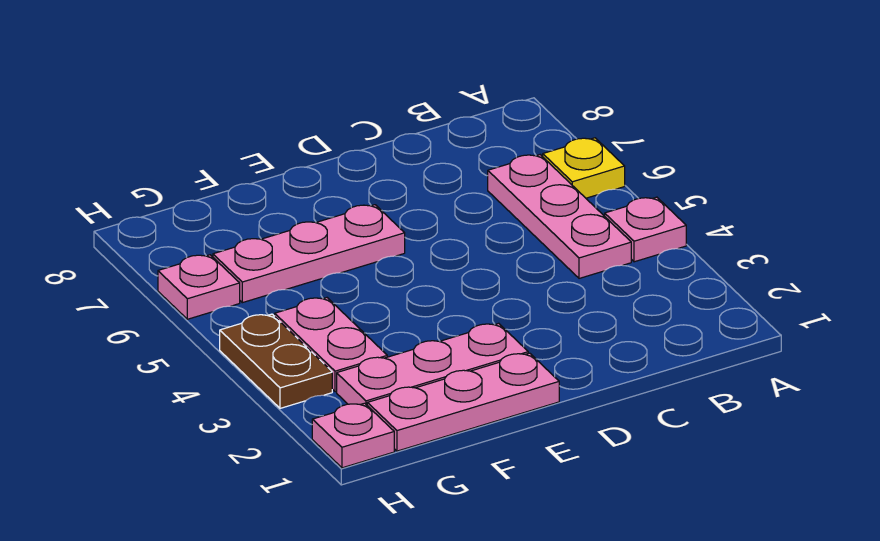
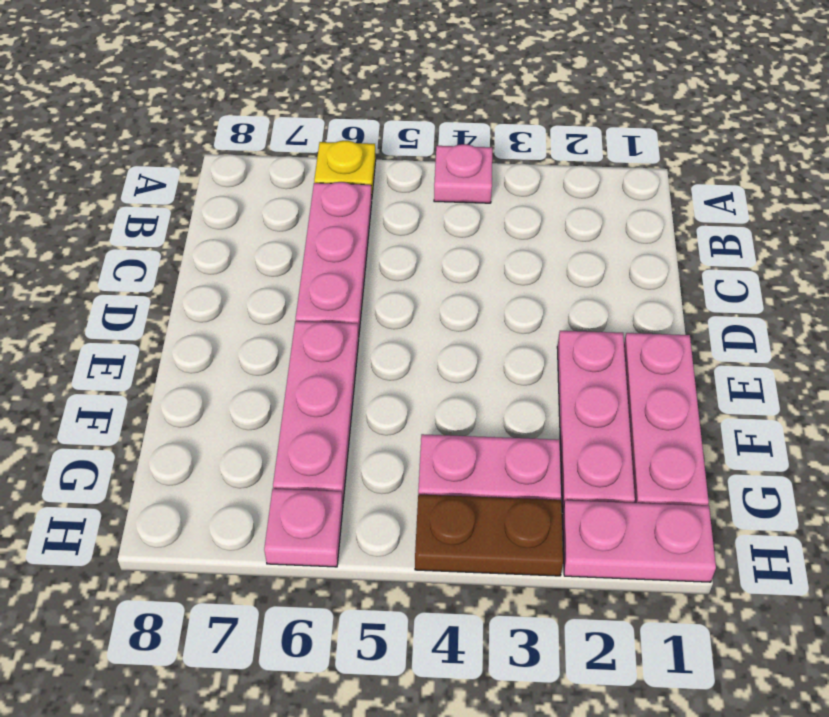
pink plate B4:B6 level 1 -> pink plate B6:D6 level 1
pink plate H1 level 1 -> pink plate H1:H2 level 1

